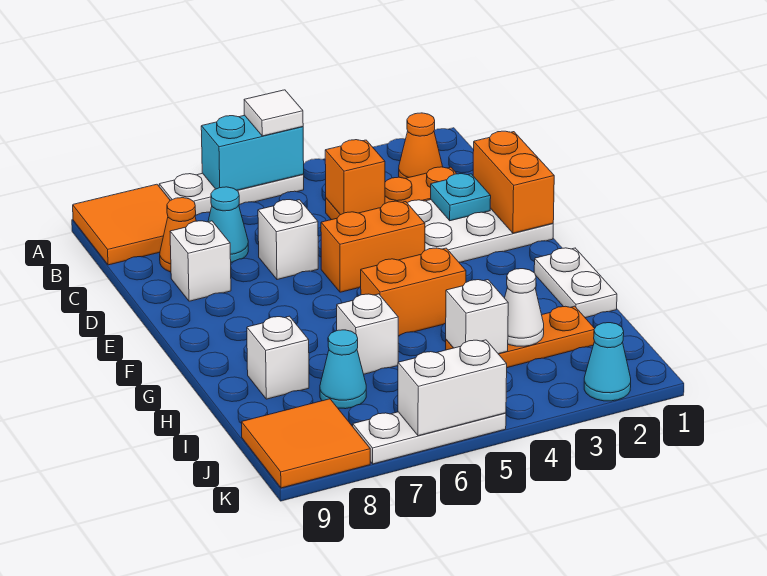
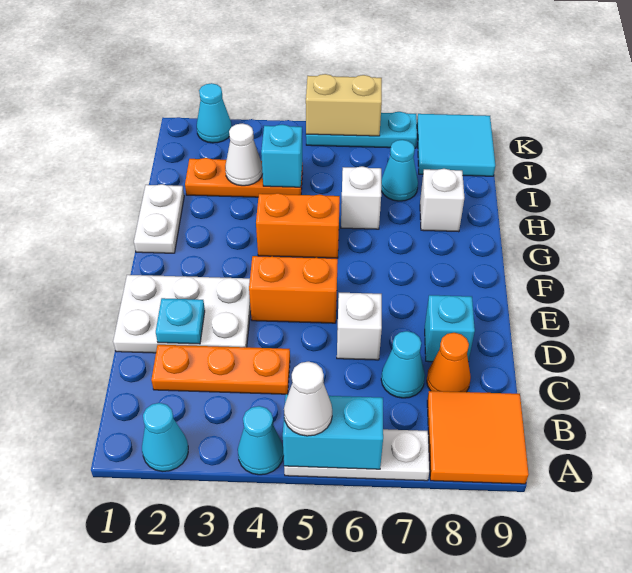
none -> cyan cone A2 level 1
none -> cyan cone A4 level 1
white tile A5 level 3 -> white cone A5 level 3
orange cone B2 level 1 -> none
orange brick C4 level 2 -> none
orange brick D1:E1 level 2 -> none
white brick D8 level 1 -> cyan brick D8 level 1
white brick I4 level 2 -> cyan brick I4 level 2
orange tile J8:K9 level 1 -> cyan tile J8:K9 level 1
white plate K5:K7 level 1 -> cyan plate K5:K7 level 1
white brick K5:K6 level 2 -> tan brick K5:K6 level 2

